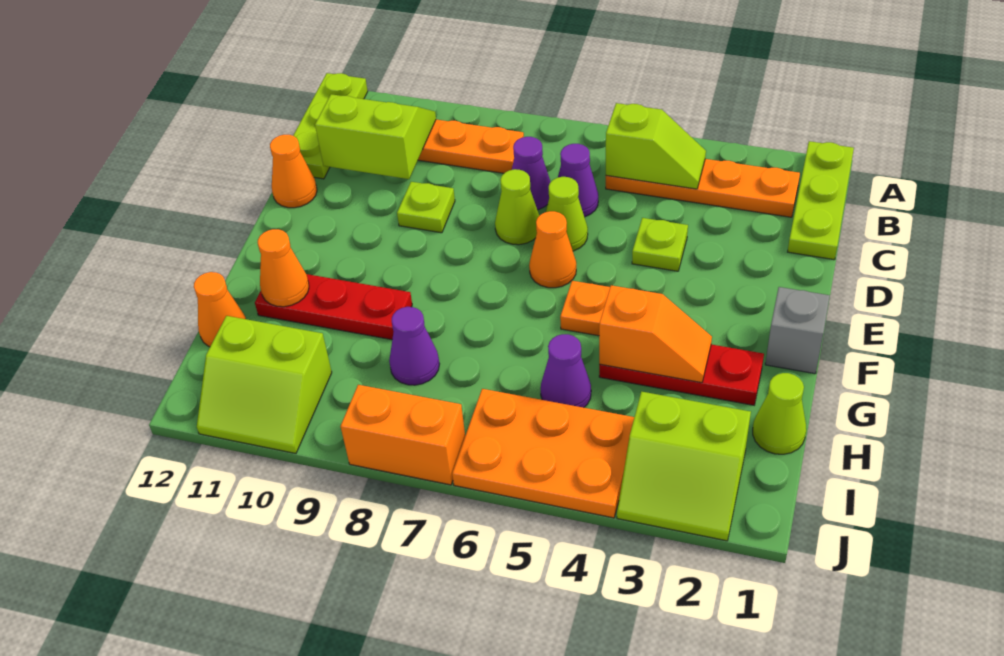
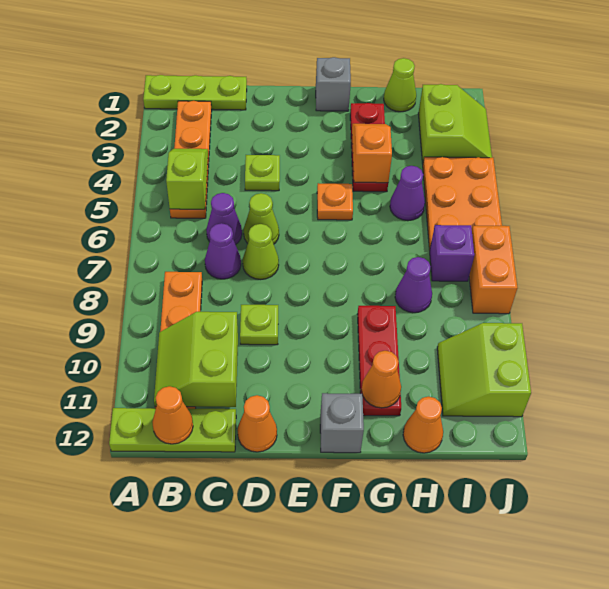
orange cone E6 level 1 -> orange cone B12 level 2
none -> grey brick F12 level 1
none -> purple brick I7 level 1
lime slope I10:J11 level 1 top I -> lime slope I10:J11 level 1 top J

